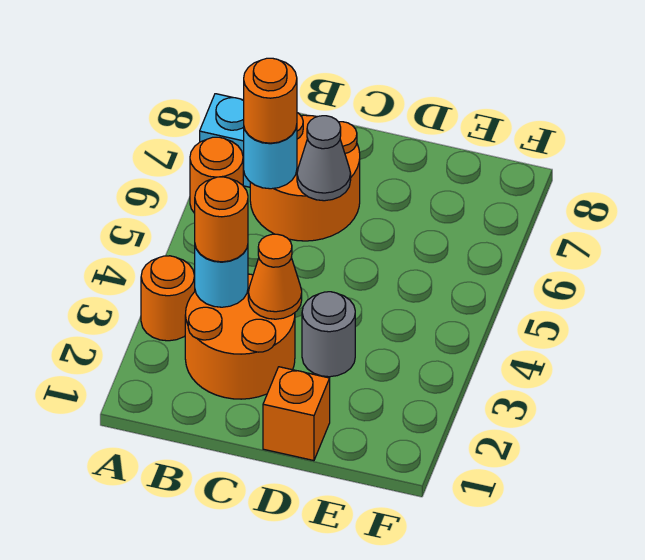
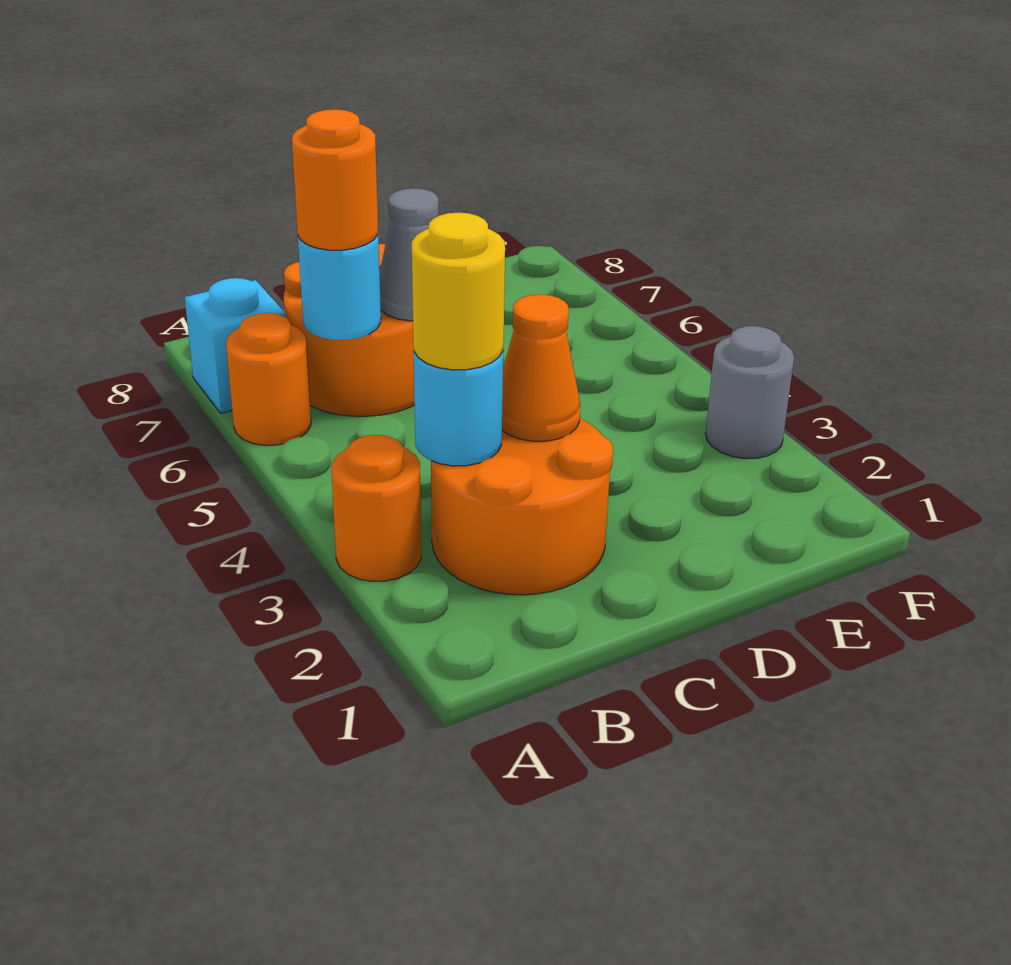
orange round brick B3 level 3 -> yellow round brick B3 level 3
orange brick D1 level 1 -> none
grey round brick D3 level 1 -> grey round brick F3 level 1

